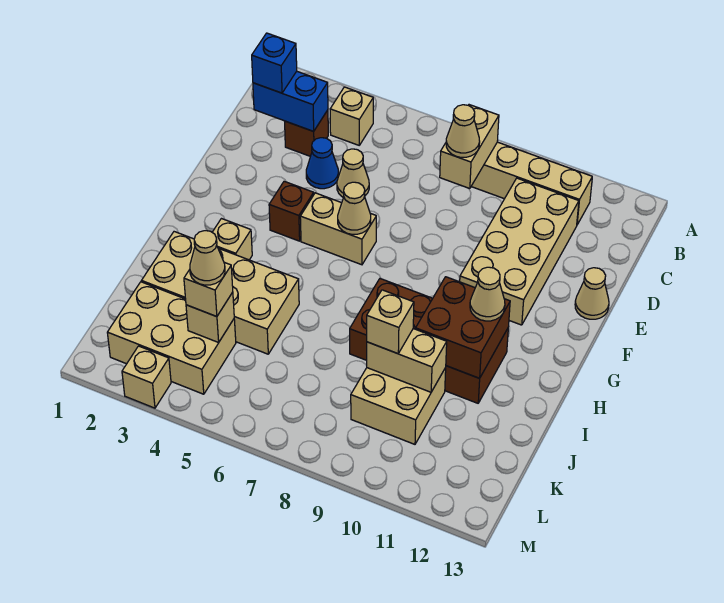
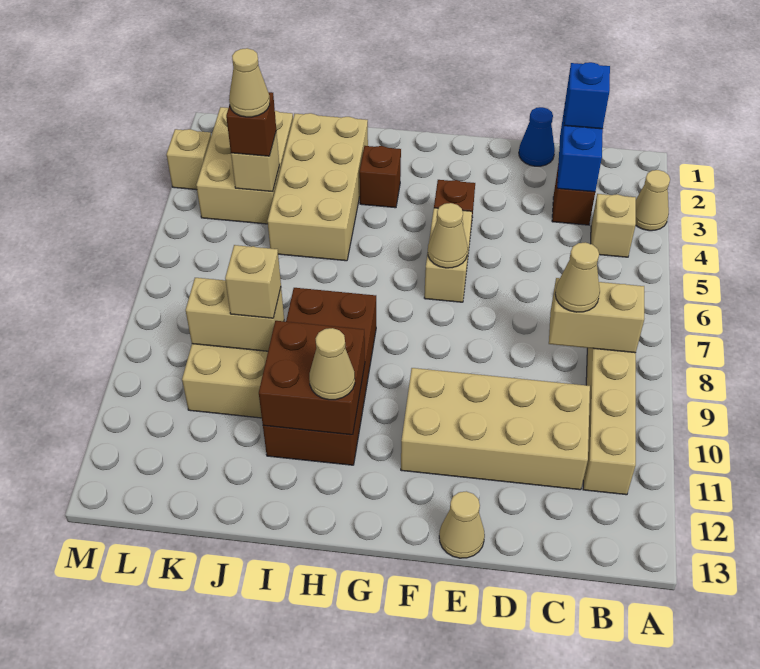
blue cone D4 level 1 -> blue cone D1 level 1
tan cone D5 level 1 -> tan cone A3 level 1
tan brick H3 level 1 -> brown brick H3 level 1
tan brick J9:J10 level 2 -> tan brick J9:K9 level 2
tan brick K4 level 3 -> brown brick K4 level 3

